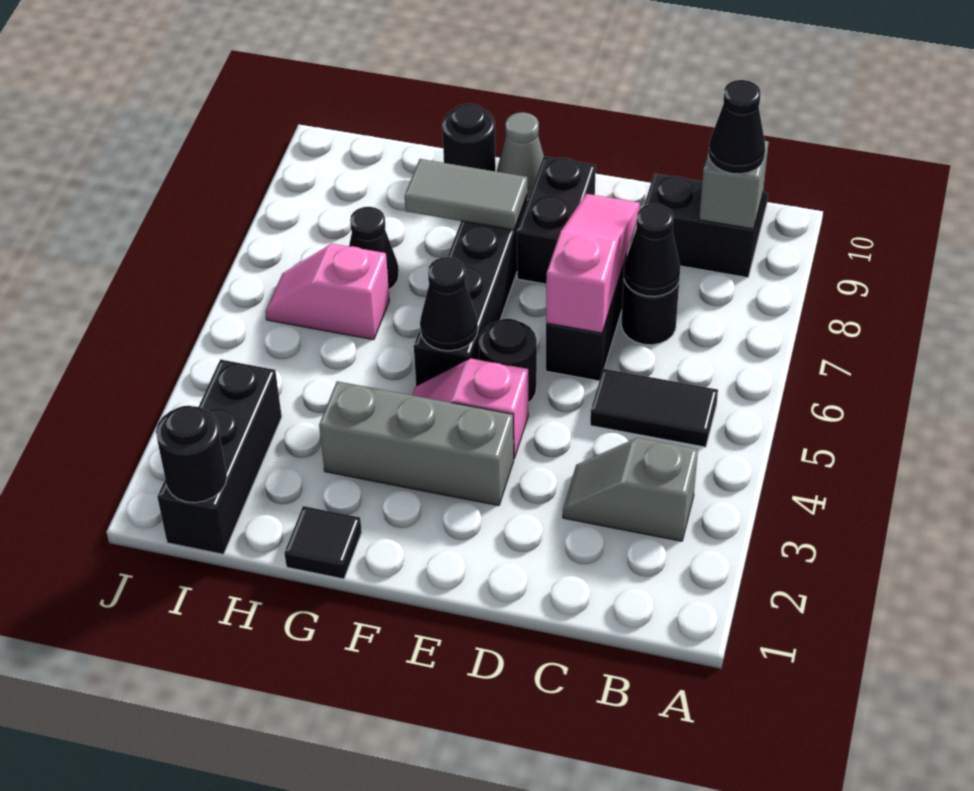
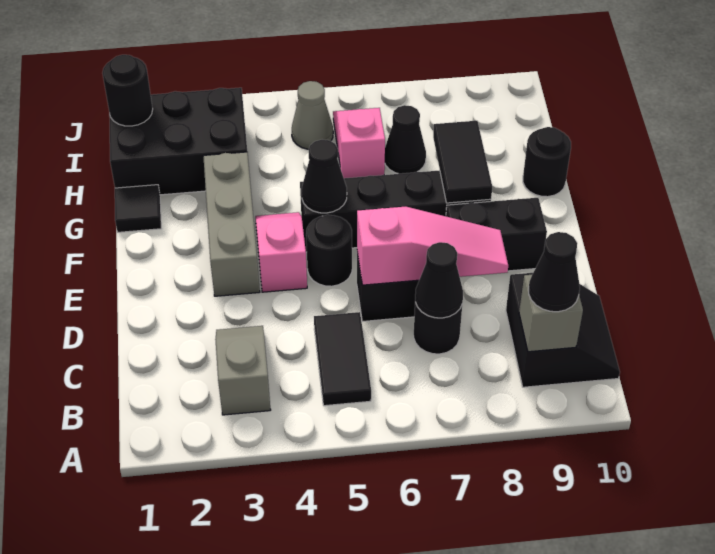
grey tile F8:G8 level 2 -> black tile F8:G8 level 2
grey cone F10 level 1 -> grey cone I5 level 1
black brick I1:I3 level 1 -> black brick H1:I3 level 1

